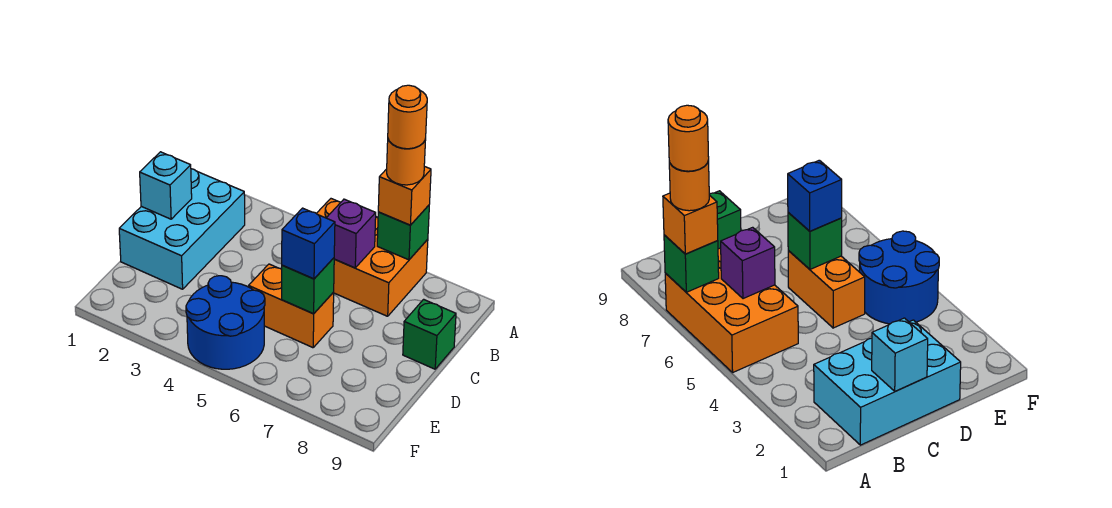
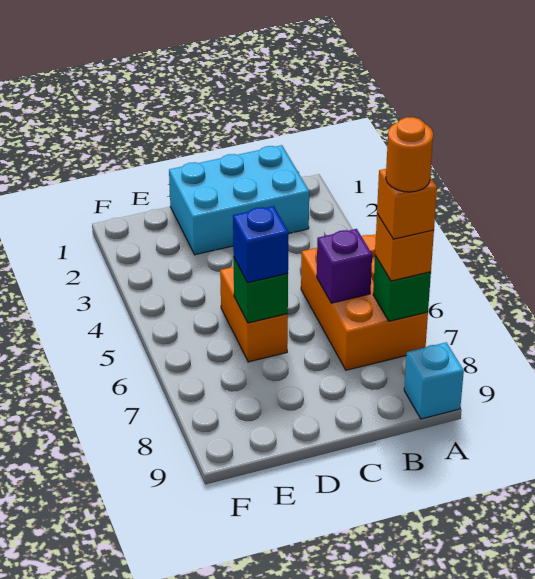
orange round brick A7 level 4 -> orange brick A7 level 4
cyan brick C1 level 2 -> cyan brick A9 level 1
green brick C9 level 1 -> none
blue round brick E4:F5 level 1 -> none

